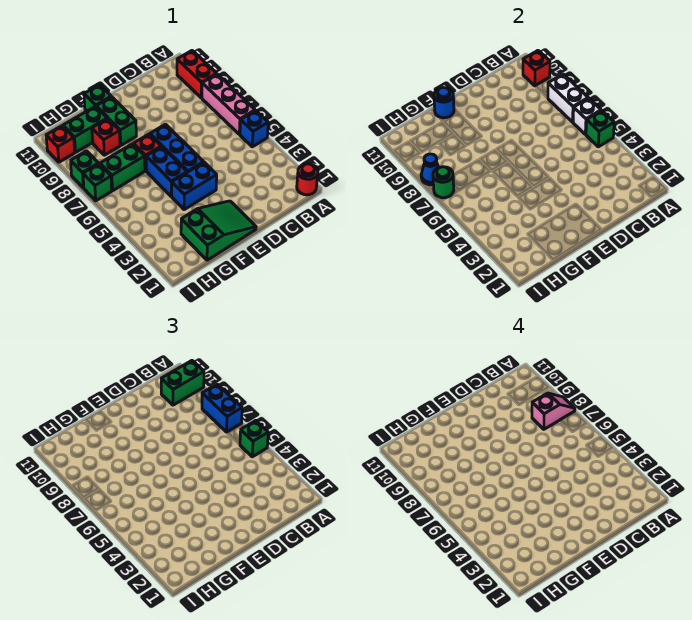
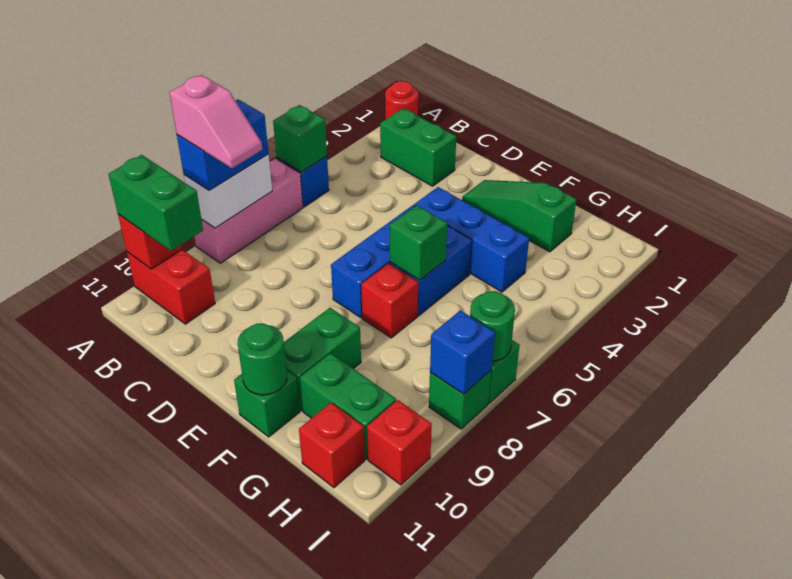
green brick A5 level 3 -> green brick F6 level 2
white brick A6 level 2 -> none
pink slope A8:B8 level 4 top B -> pink slope A8:B8 level 4 top A
red brick A9:A10 level 1 -> red brick A10:B10 level 1
green slope E1:G2 level 1 top G -> green slope E2:G2 level 1 top G
blue brick E4:F4 level 1 -> blue brick E4:G4 level 1
blue round brick F11 level 2 -> green round brick F11 level 2
green brick G7:H7 level 1 -> green brick B2:C2 level 1
red brick G9 level 1 -> red brick H11 level 1
blue cone I8 level 2 -> blue brick I8 level 2

